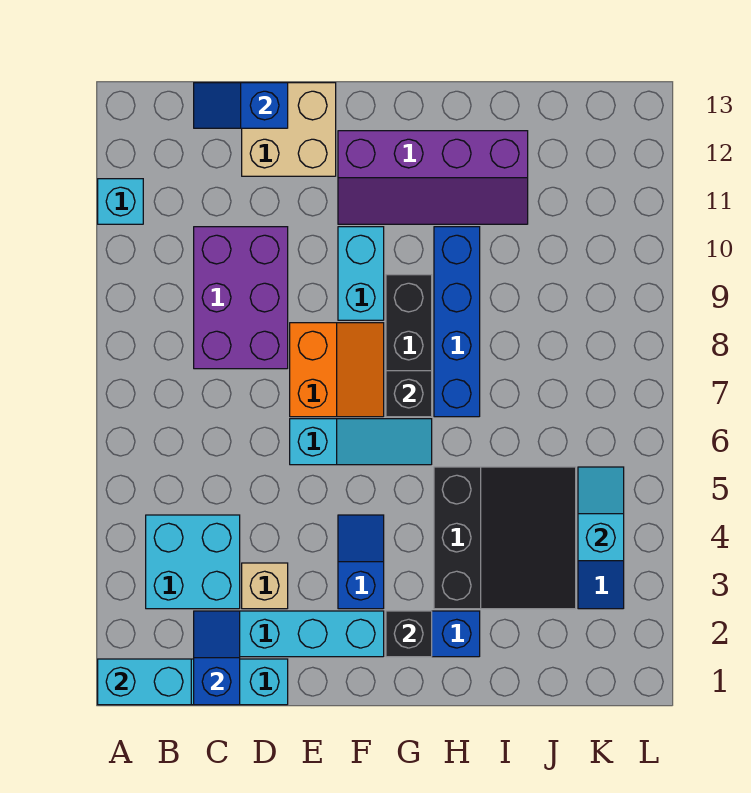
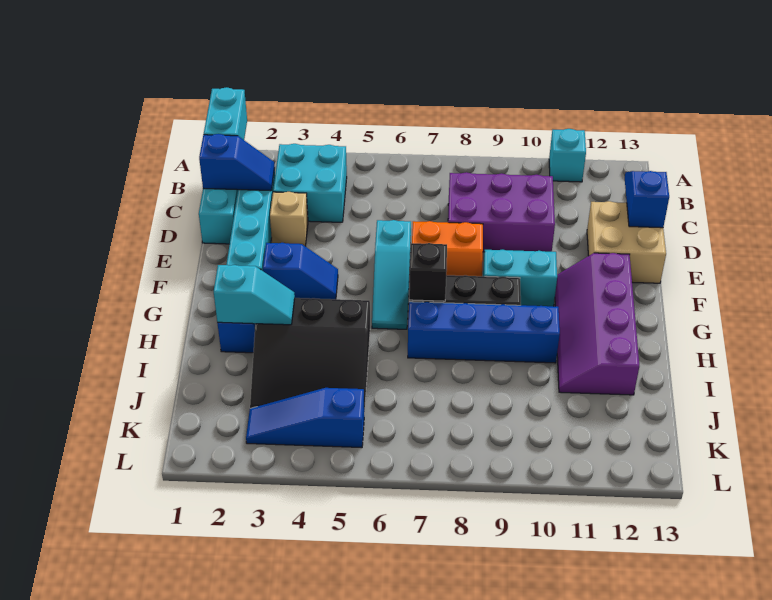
black brick G2 level 2 -> none
cyan slope K4:K5 level 2 top 4 -> cyan slope H2:H3 level 2 top 2

